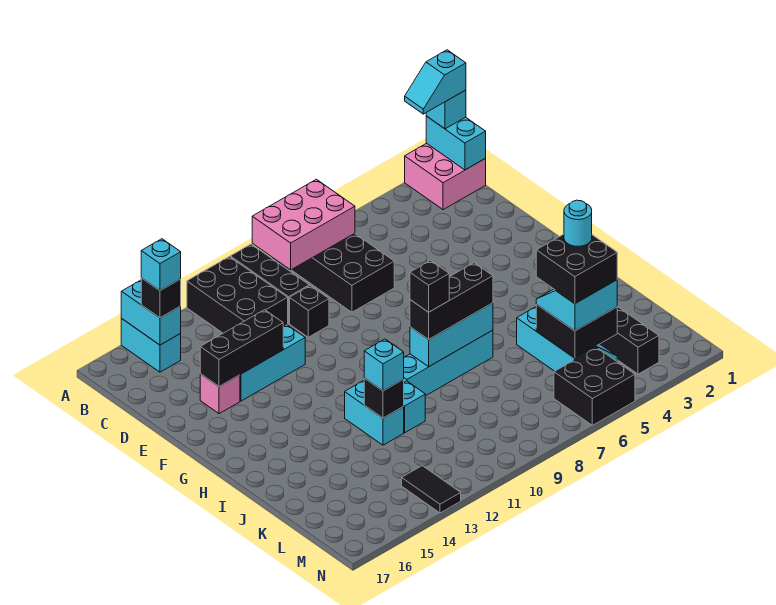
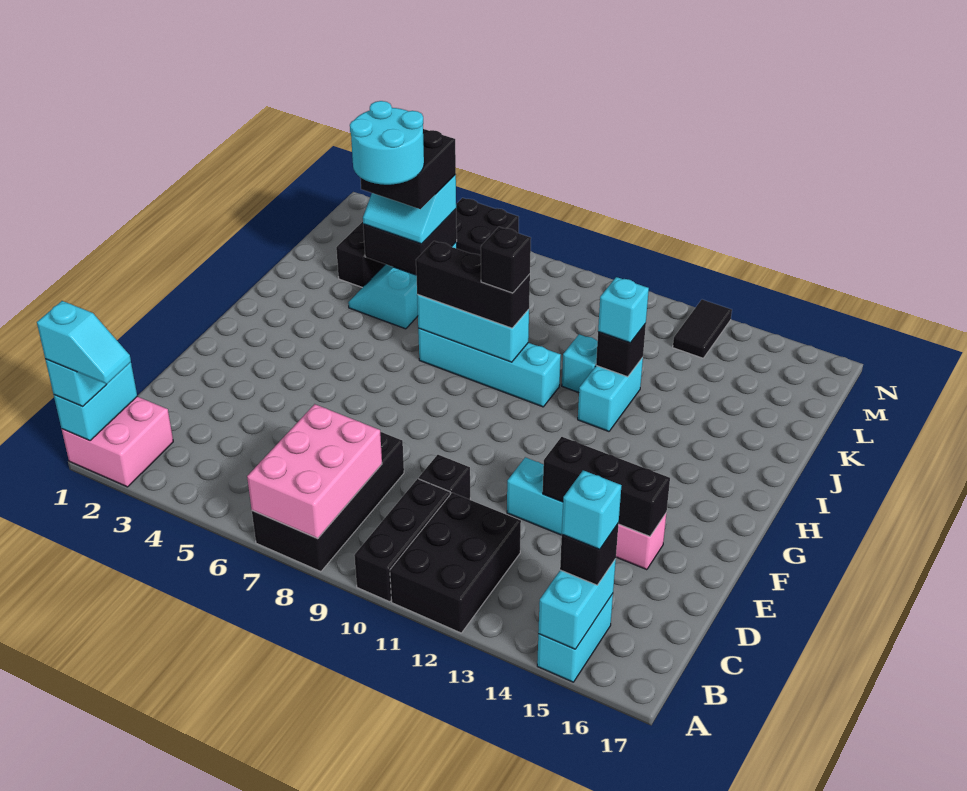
pink brick A7:B9 level 2 -> pink brick A7:C8 level 2
cyan round brick K4 level 5 -> cyan round brick J4:K5 level 5

